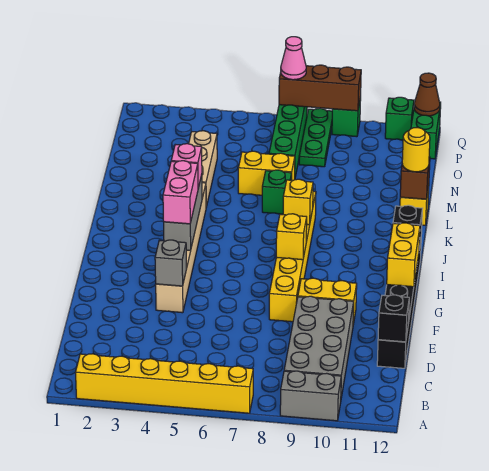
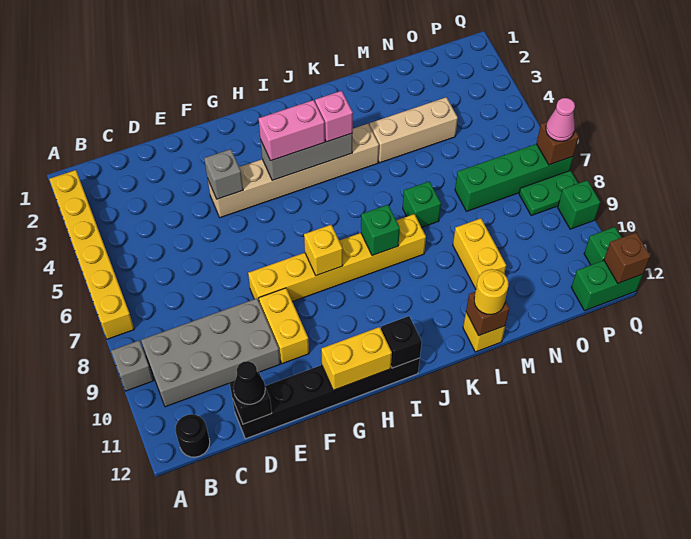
grey brick A9:A10 level 1 -> grey brick A9 level 1
none -> black round brick B12 level 1
none -> black cone D12 level 3
yellow brick J8 level 2 -> green brick J8 level 2
yellow brick M6:M7 level 1 -> yellow brick M9:M10 level 1
green plate O8:Q8 level 1 -> green plate P8:Q8 level 1
brown brick Q7:Q9 level 2 -> brown brick Q7 level 2
brown cone Q12 level 2 -> brown brick Q12 level 2

